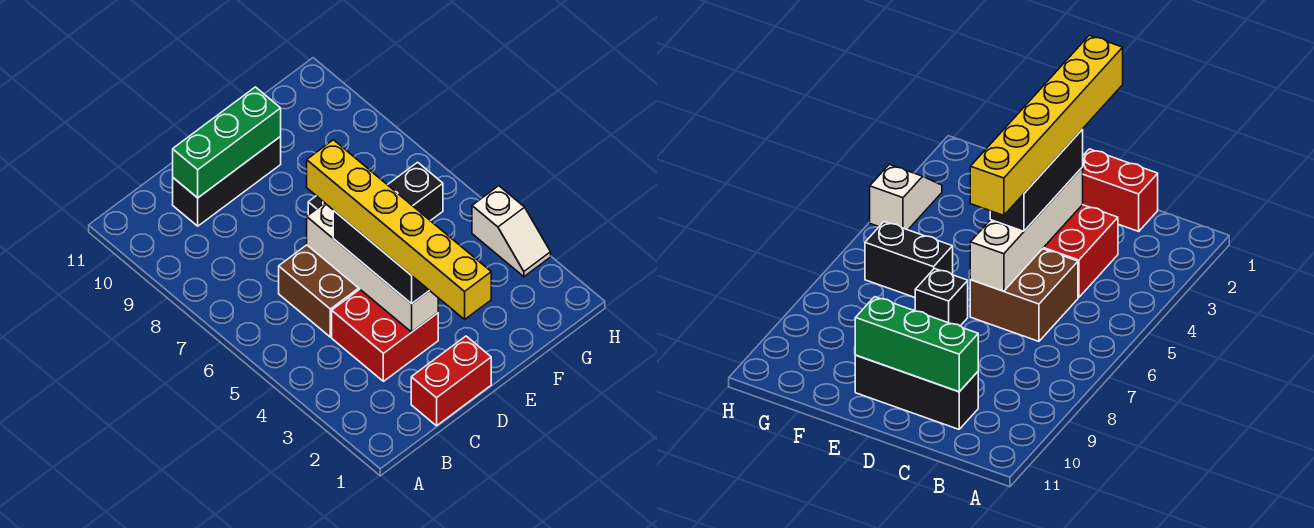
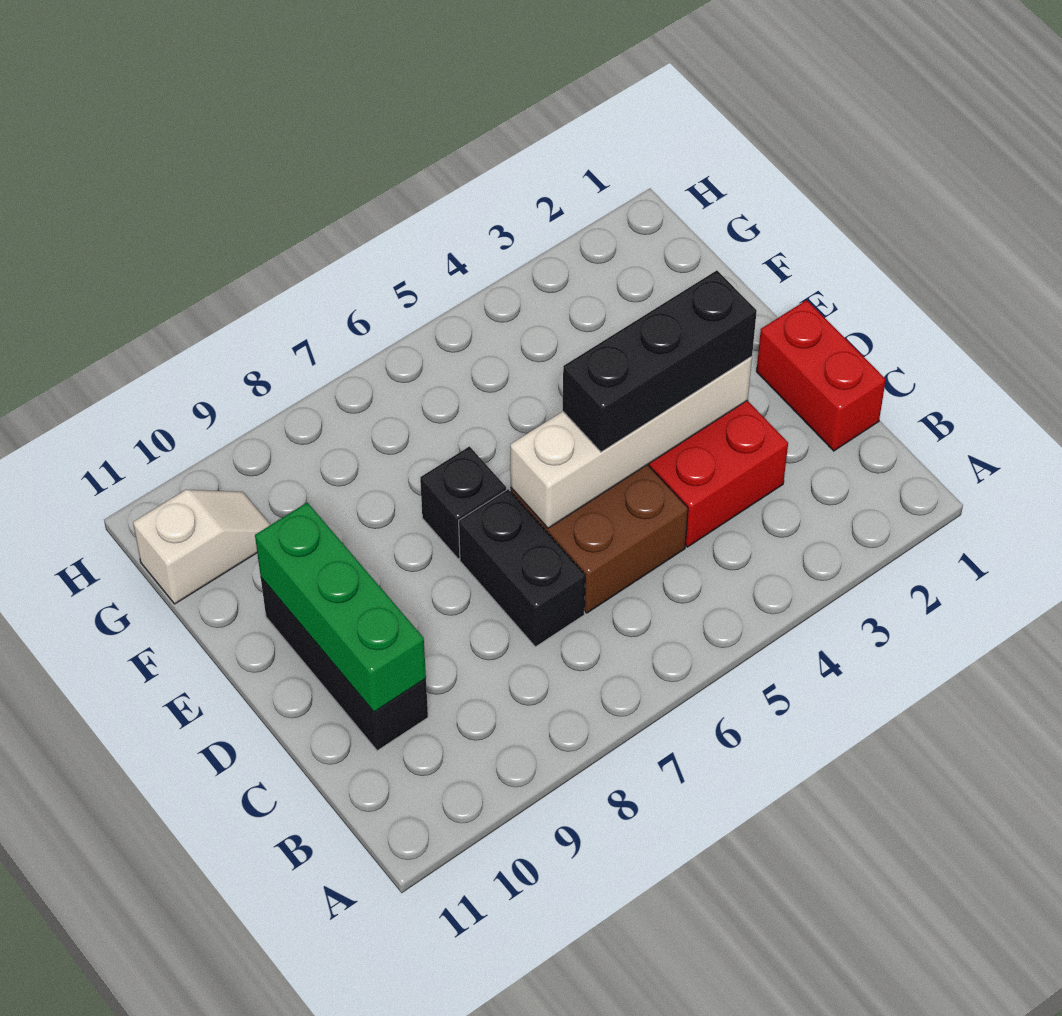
yellow brick D1:D6 level 4 -> none
black brick F6:G6 level 1 -> black brick C7:D7 level 1
white slope H3:H4 level 1 top 4 -> white slope G10:G11 level 1 top 11

